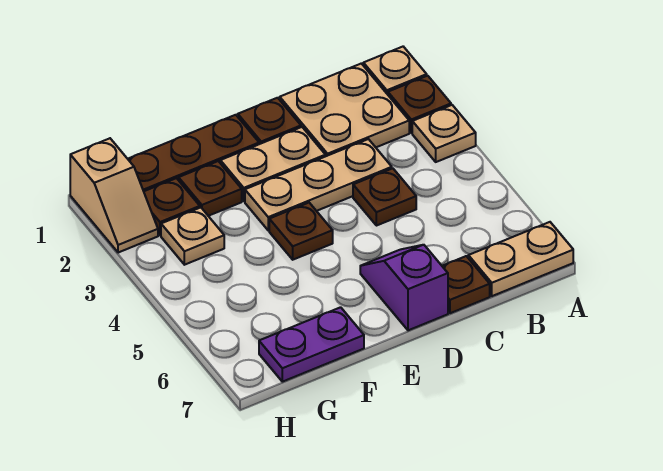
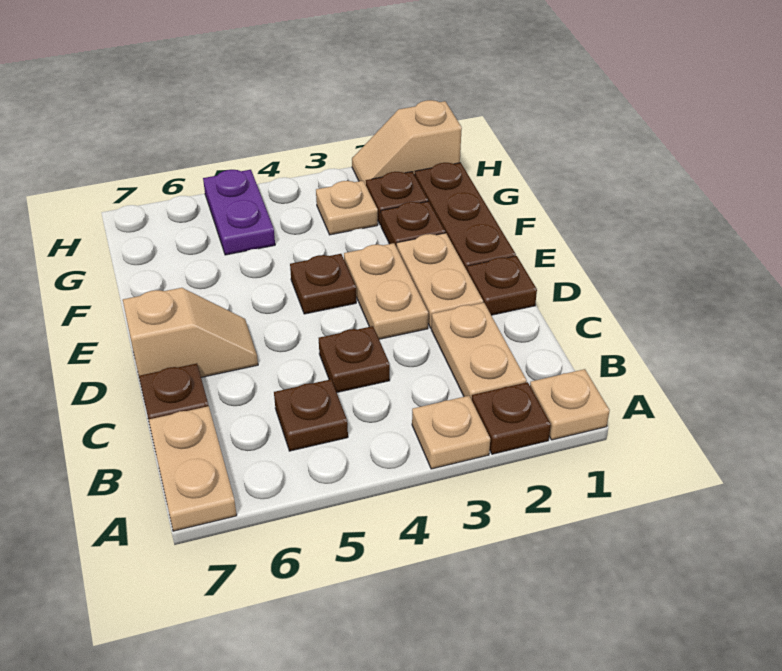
tan plate B1:C2 level 1 -> tan plate B2:C2 level 1
none -> brown plate B5 level 1
tan plate C3:E3 level 1 -> tan plate D3:E3 level 1
purple slope D6:D7 level 1 top 7 -> tan slope D6:D7 level 1 top 7
purple plate F7:G7 level 1 -> purple plate G5:H5 level 1

